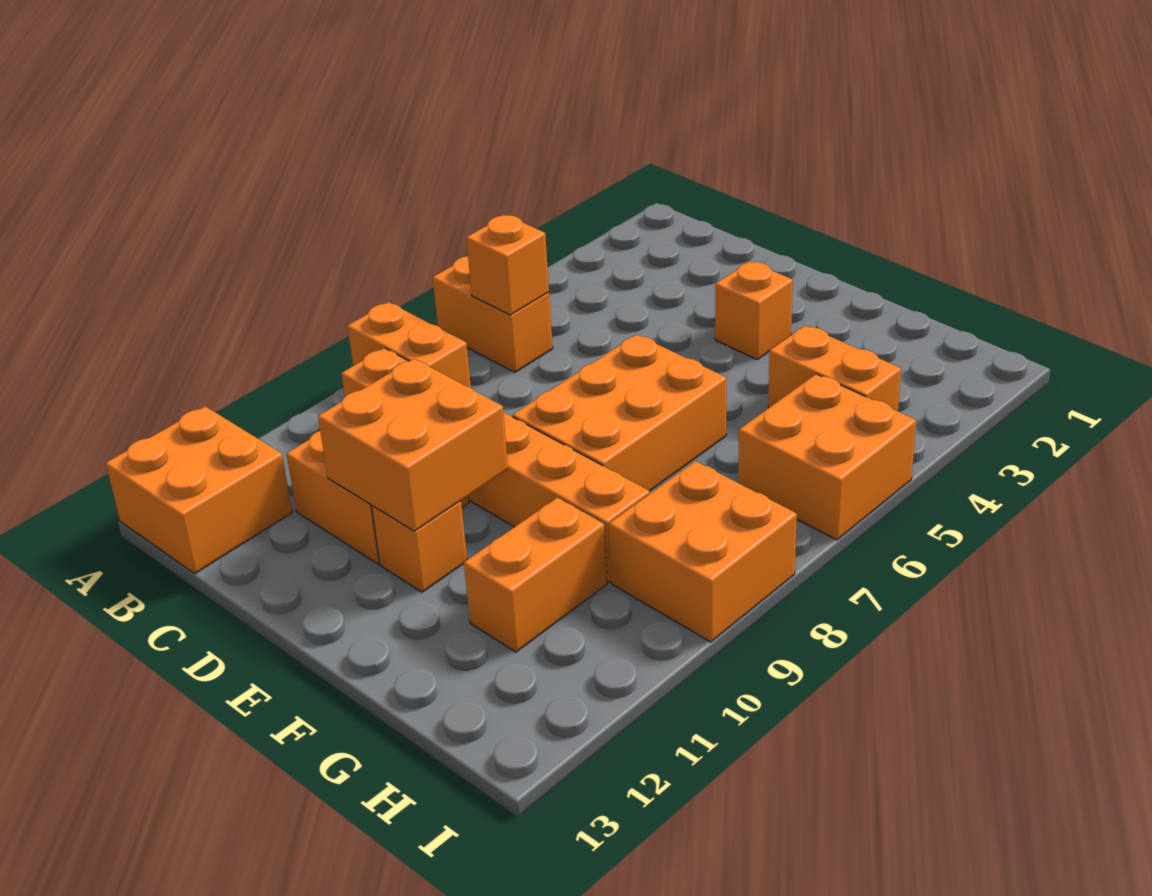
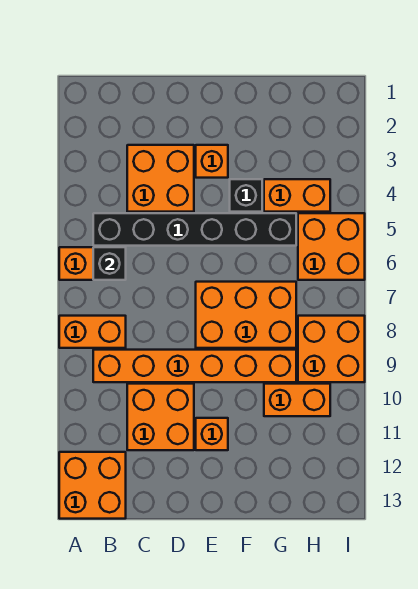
none -> black brick B5:G5 level 1
orange brick B6 level 2 -> black brick B6 level 2
orange brick D10:E11 level 2 -> orange brick C3:D4 level 1
orange brick E6:F8 level 1 -> orange brick E7:G8 level 1
none -> black brick F4 level 1
orange brick G10:G11 level 1 -> orange brick G10:H10 level 1

